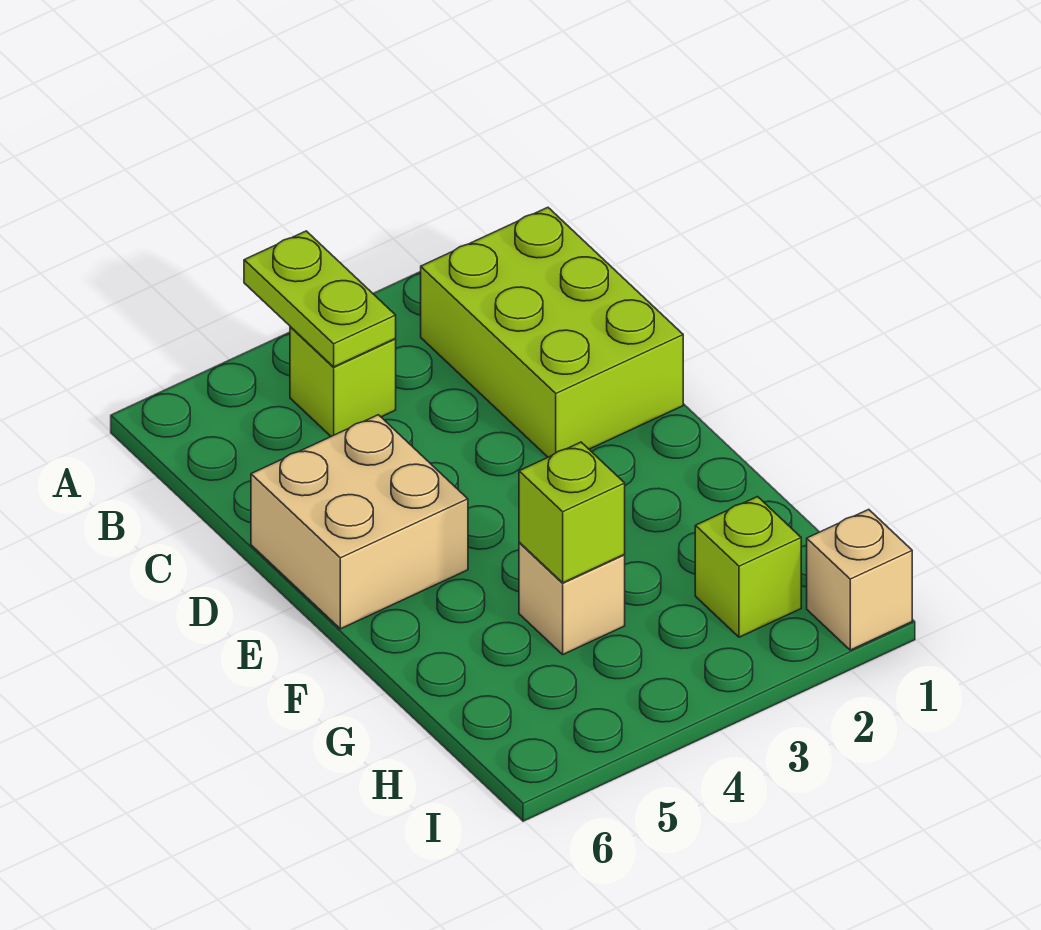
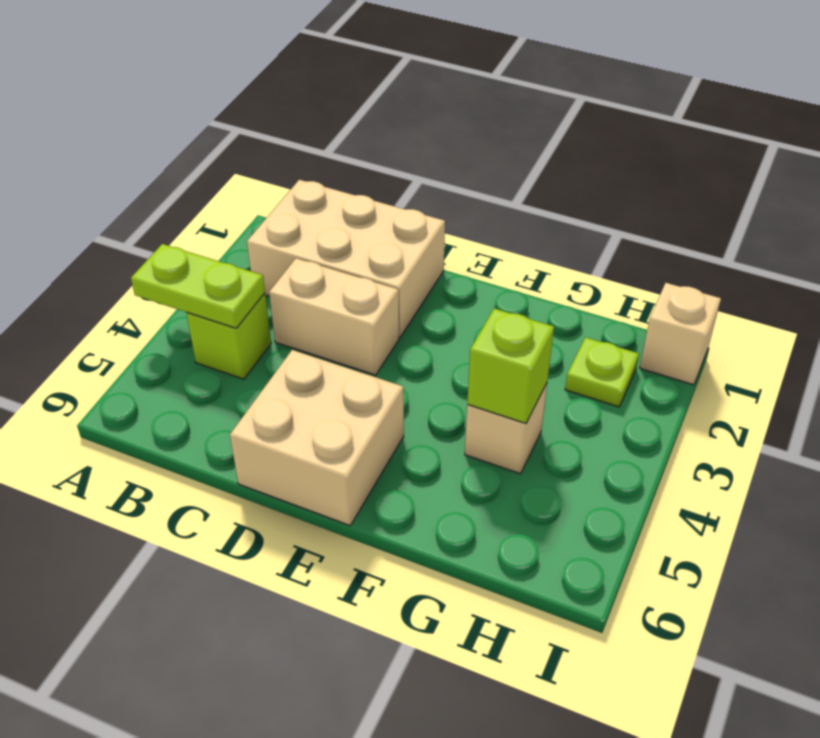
lime brick B1:D2 level 1 -> tan brick B1:D2 level 1
none -> tan brick C3:D3 level 1
lime brick H2 level 1 -> lime plate H2 level 1

